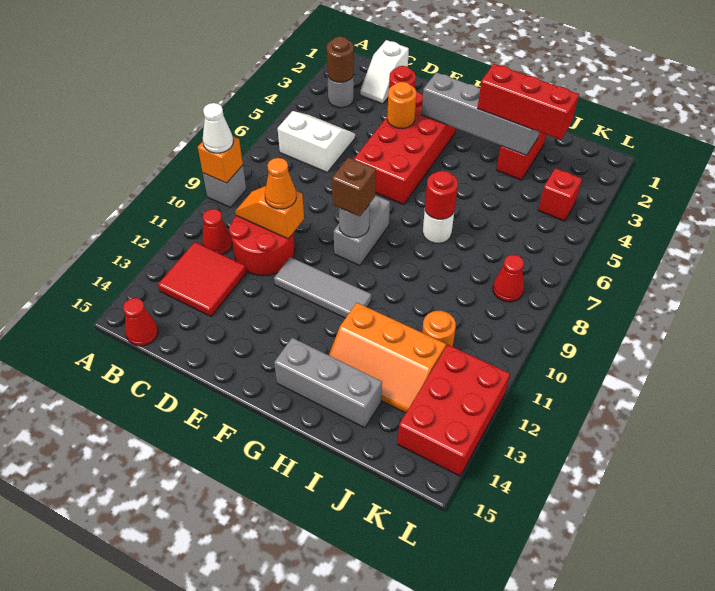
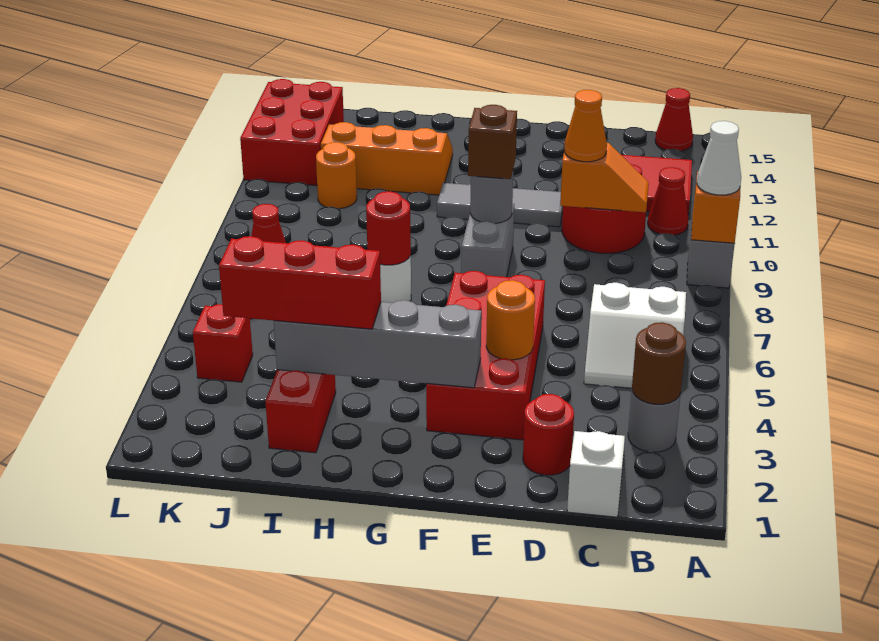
grey brick G14:I14 level 1 -> none

